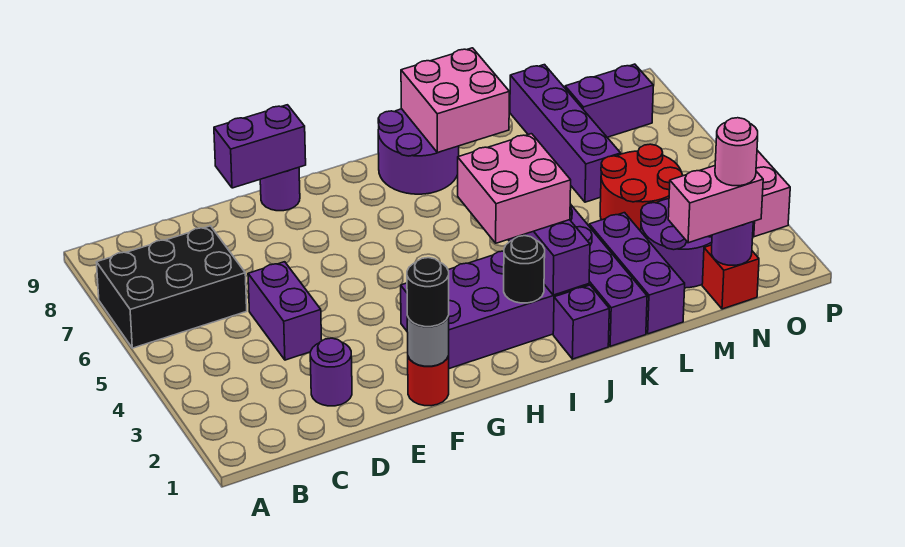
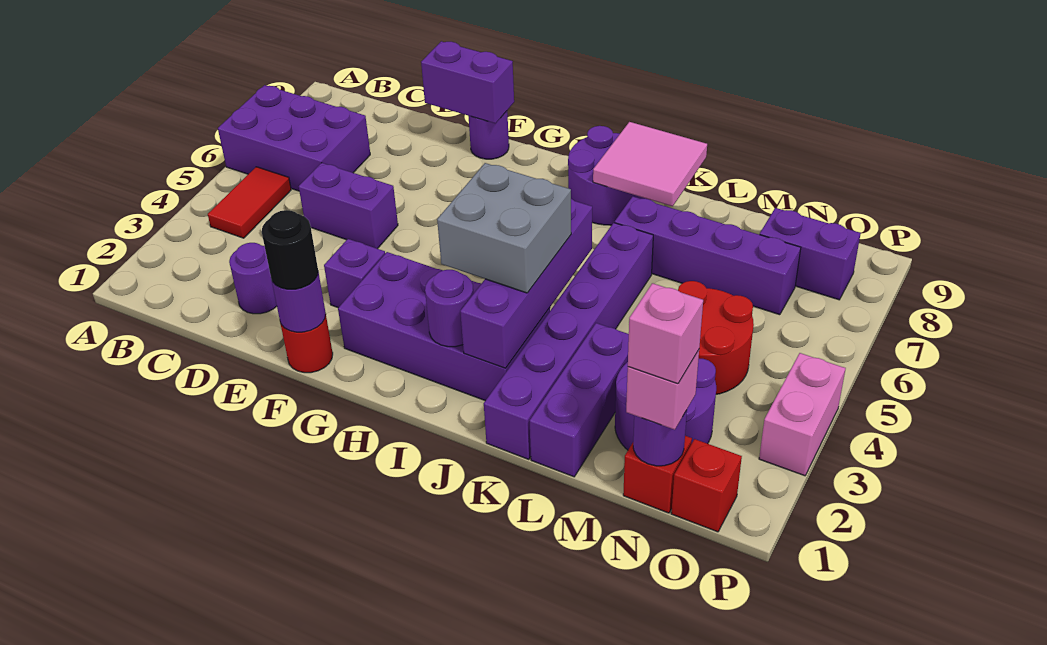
black brick A6:C7 level 1 -> purple brick A6:C7 level 1
none -> red tile B4:B5 level 1
purple brick D4:D5 level 1 -> purple brick D5:E5 level 1
grey round brick F1 level 2 -> purple round brick F1 level 2
black round brick I2 level 2 -> purple round brick I2 level 2
pink brick I3:J4 level 3 -> grey brick I3:J4 level 3
purple brick J1 level 1 -> purple brick F3 level 1
pink brick J8:K9 level 2 -> pink tile J8:K9 level 2
pink brick M1:N1 level 3 -> pink brick N1 level 3
purple brick M6:M9 level 1 -> purple brick K7:N7 level 1
pink round brick N1 level 4 -> pink brick N1 level 4
none -> red brick O1 level 1

